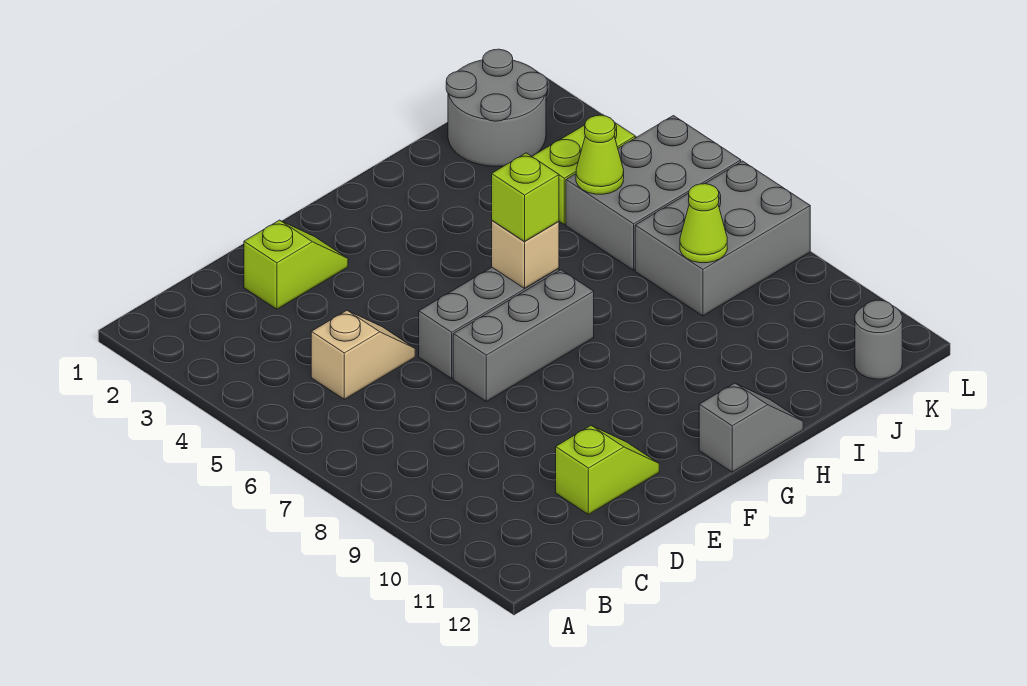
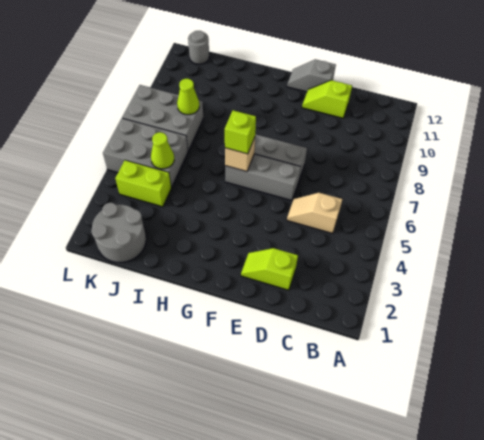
grey slope G12:H12 level 1 top G -> grey slope E12:F12 level 1 top E

